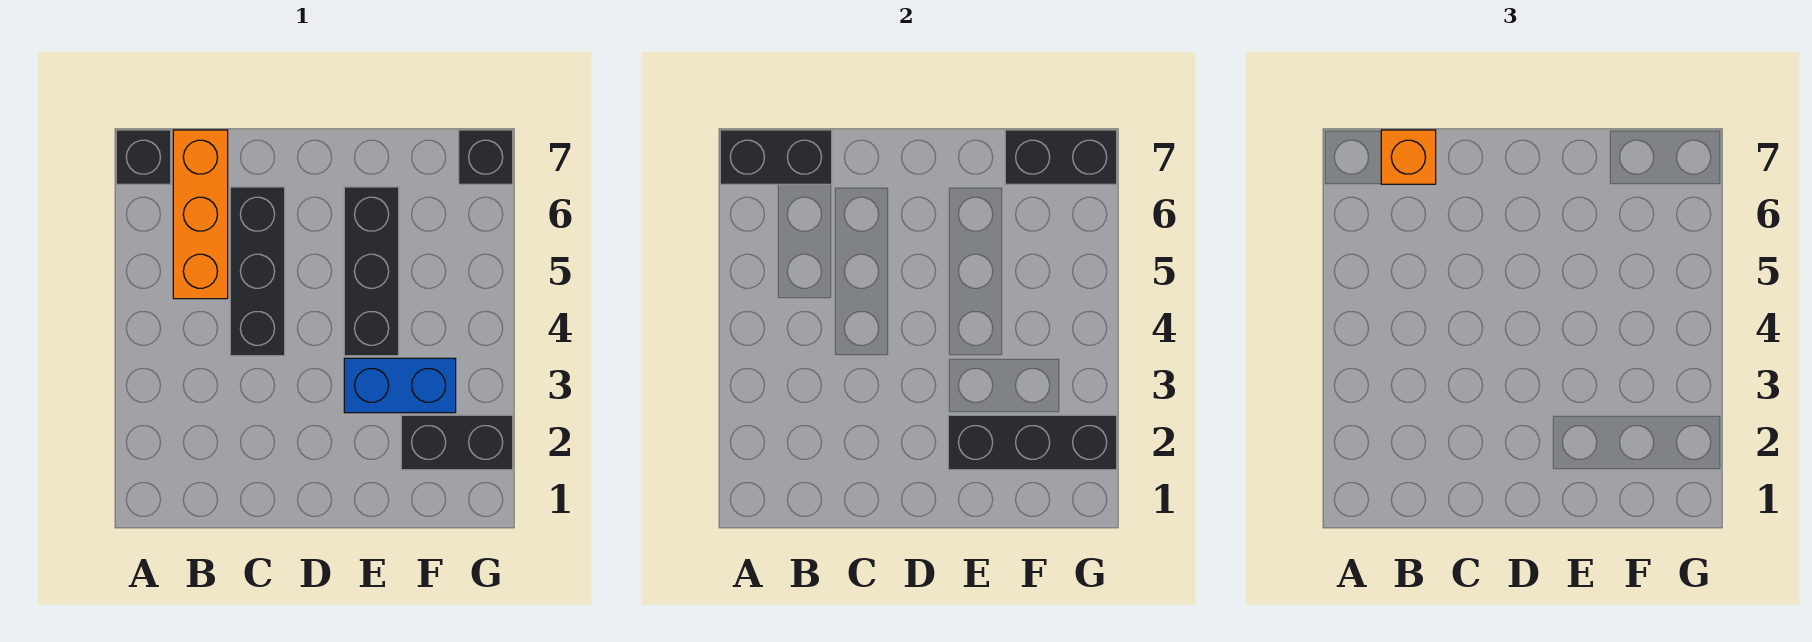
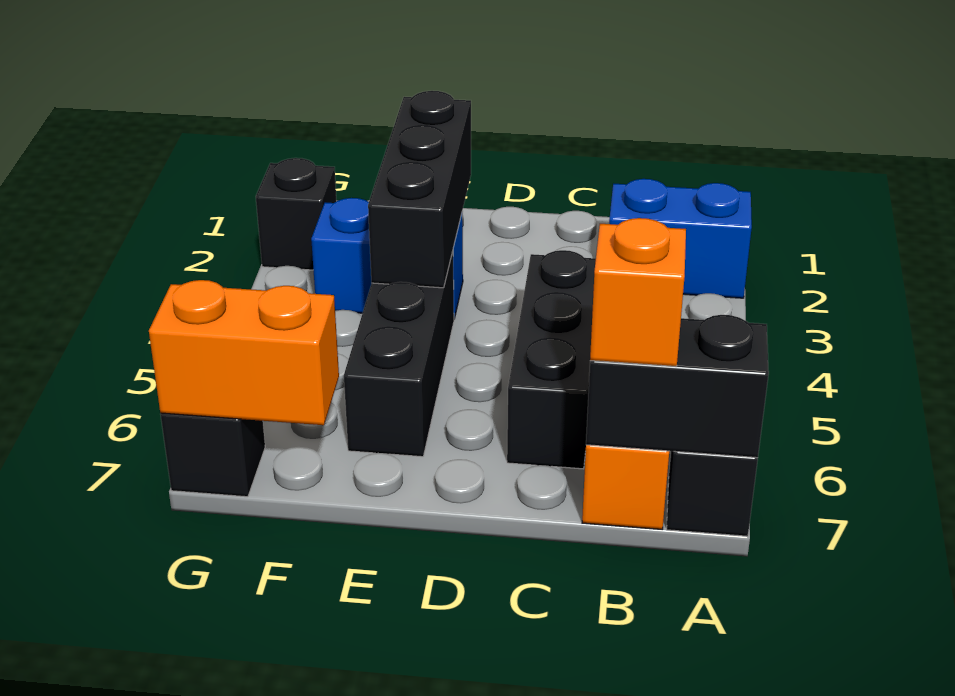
none -> blue brick A2:B2 level 1
black brick E2:G2 level 2 -> black brick E2:E4 level 2
black brick F2:G2 level 1 -> black brick G2 level 1
black brick F7:G7 level 2 -> orange brick F7:G7 level 2

